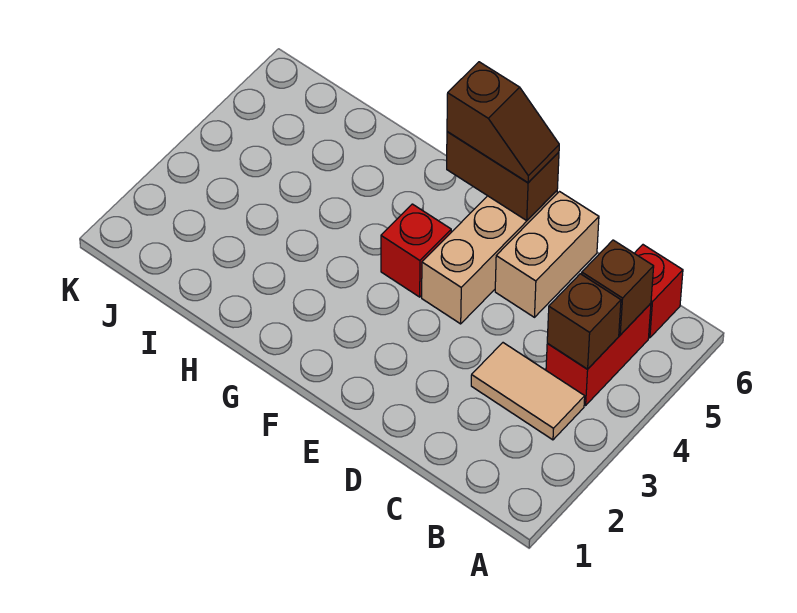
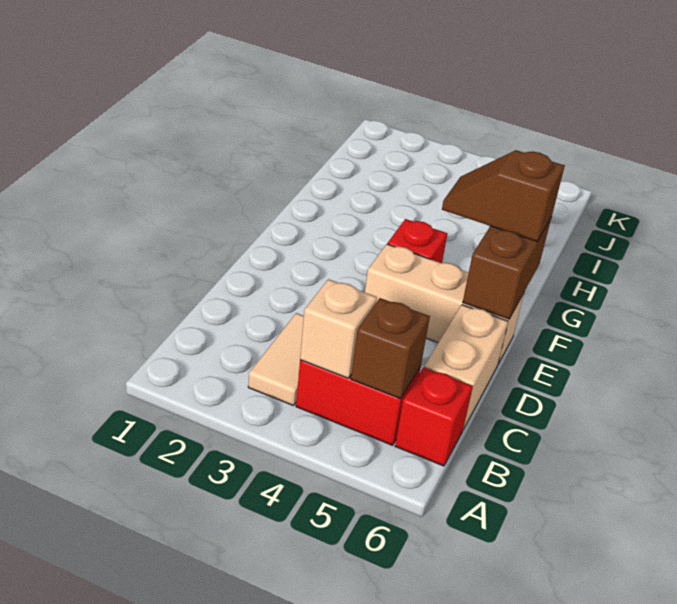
brown brick B4 level 2 -> tan brick B4 level 2
tan brick D5:D6 level 1 -> tan brick C6:D6 level 1
brown slope E6:F6 level 3 top F -> brown slope F5:F6 level 3 top 6

